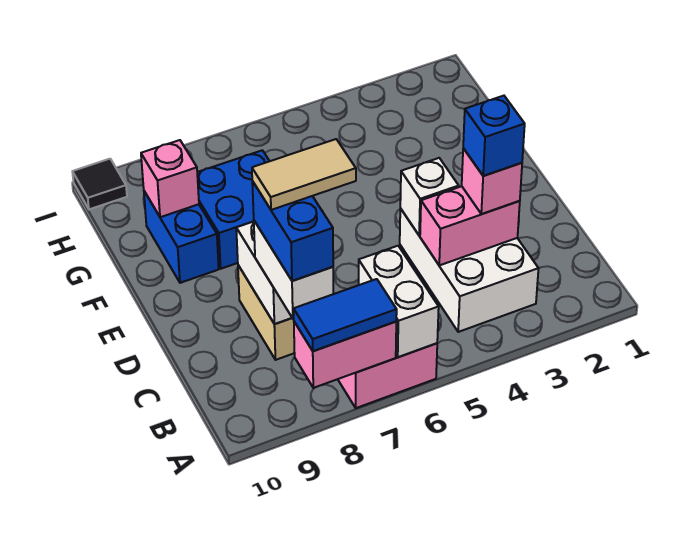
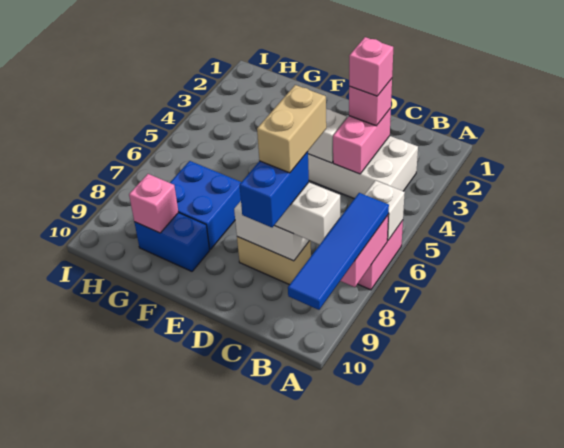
white brick A6:B6 level 2 -> white brick A6 level 2
blue tile A7:A8 level 3 -> blue tile A7:A10 level 3
blue brick B8:C8 level 4 -> blue brick C8:C9 level 4
blue brick C3 level 4 -> pink brick C3 level 4
tan tile C7:C8 level 5 -> tan brick C7:C8 level 5
black tile I10 level 1 -> none

